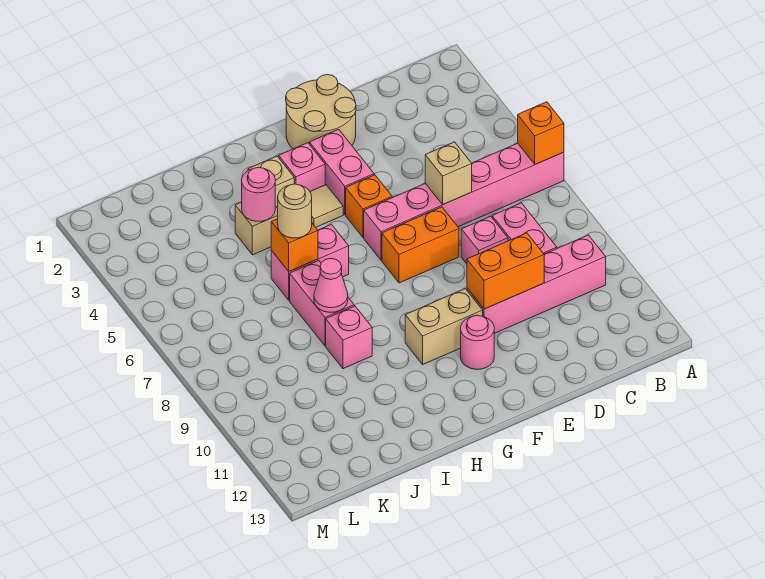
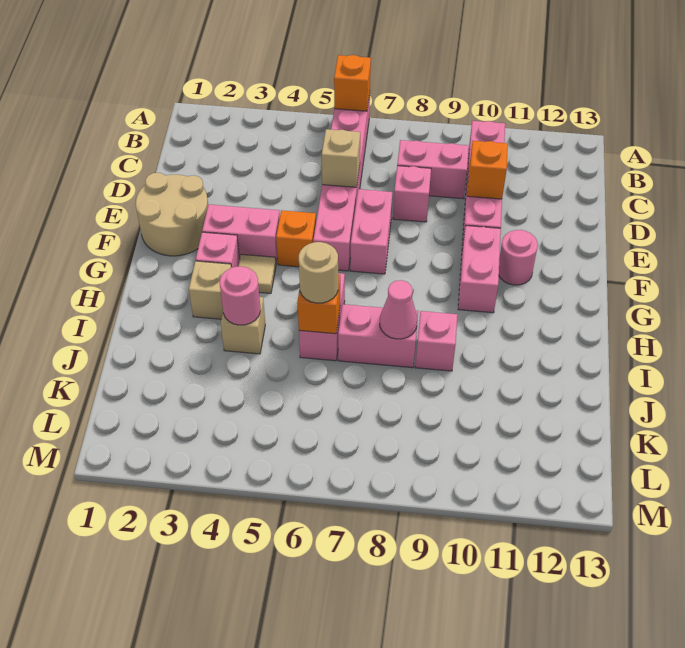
orange brick D10:E10 level 2 -> orange brick D10 level 2
orange brick E7:F7 level 1 -> pink brick E7:F7 level 1
tan brick F10:G10 level 1 -> pink brick F10:G10 level 1

